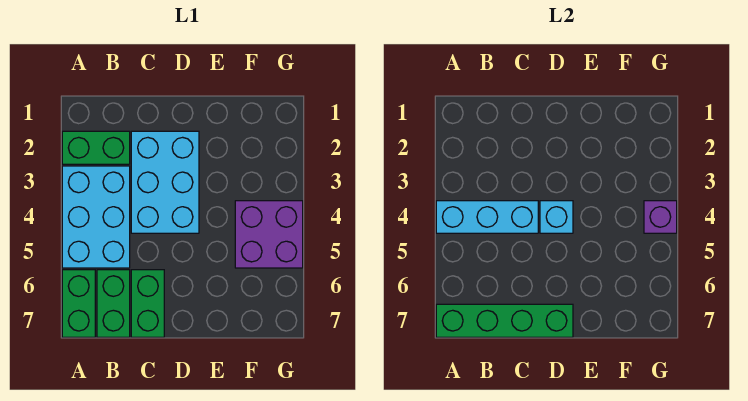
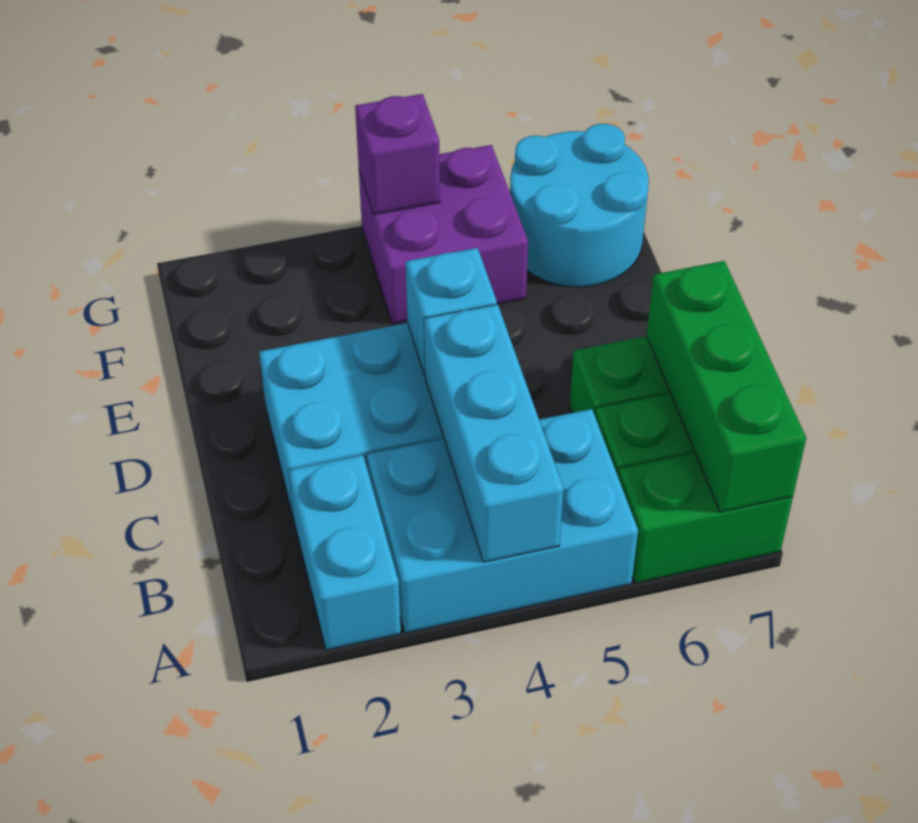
green brick A2:B2 level 1 -> cyan brick A2:B2 level 1
green brick A7:D7 level 2 -> green brick A7:C7 level 2
none -> cyan round brick F6:G7 level 1

